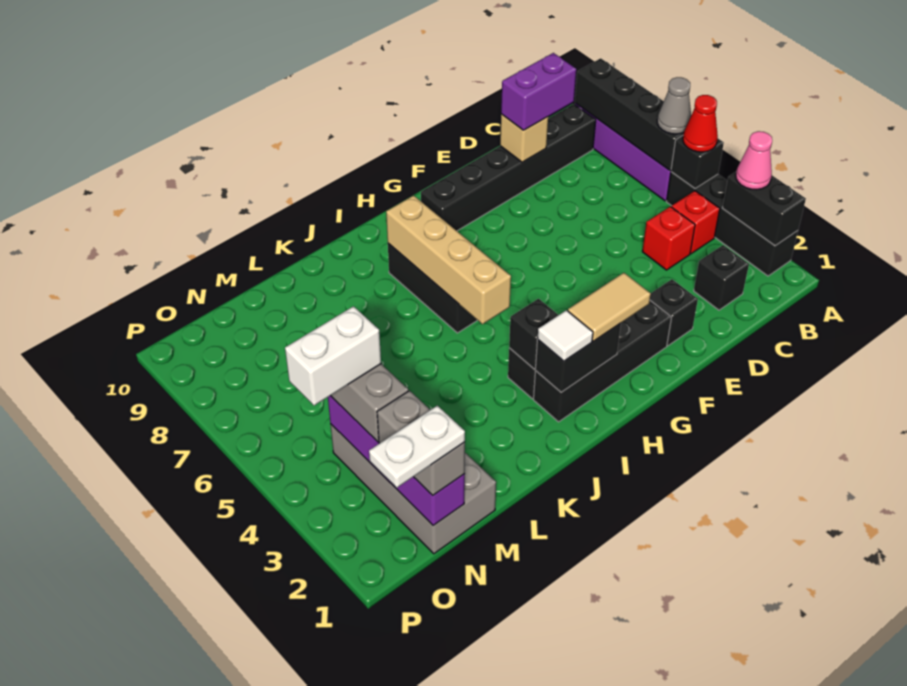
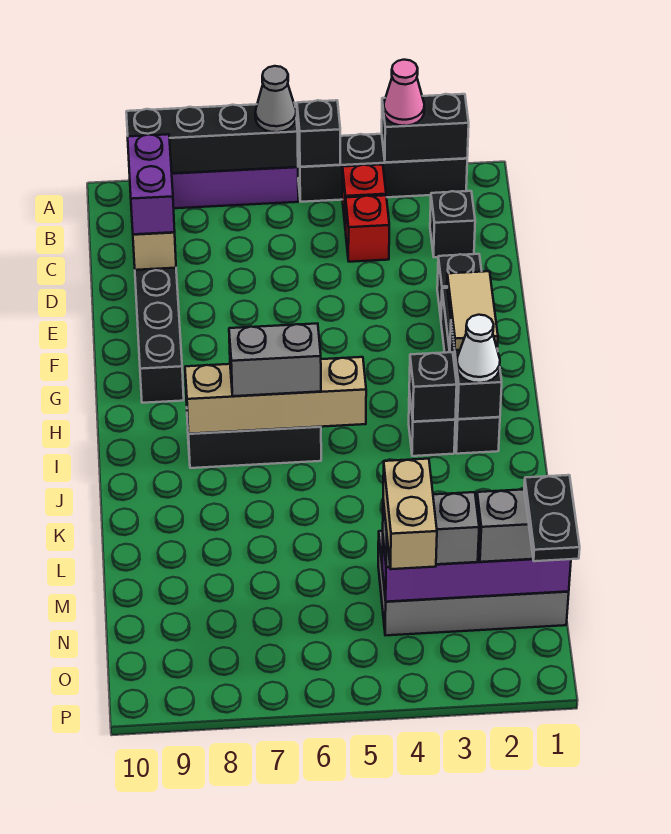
red cone A5 level 3 -> none
white tile I2 level 3 -> white cone I2 level 3
none -> grey brick I6:I7 level 3
white plate N1:O1 level 4 -> black plate N1:O1 level 4
white brick N4:O4 level 4 -> tan brick N4:O4 level 4

